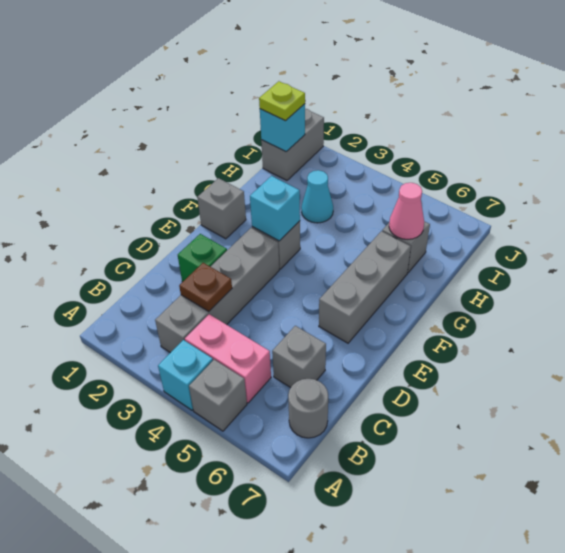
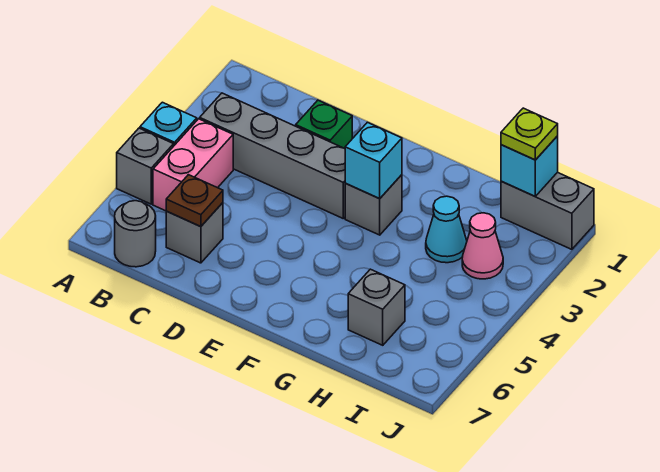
brown plate C3 level 2 -> brown plate C6 level 2
grey brick E6:G6 level 1 -> none
grey brick F1 level 1 -> none
pink cone H6 level 2 -> pink cone I3 level 1

